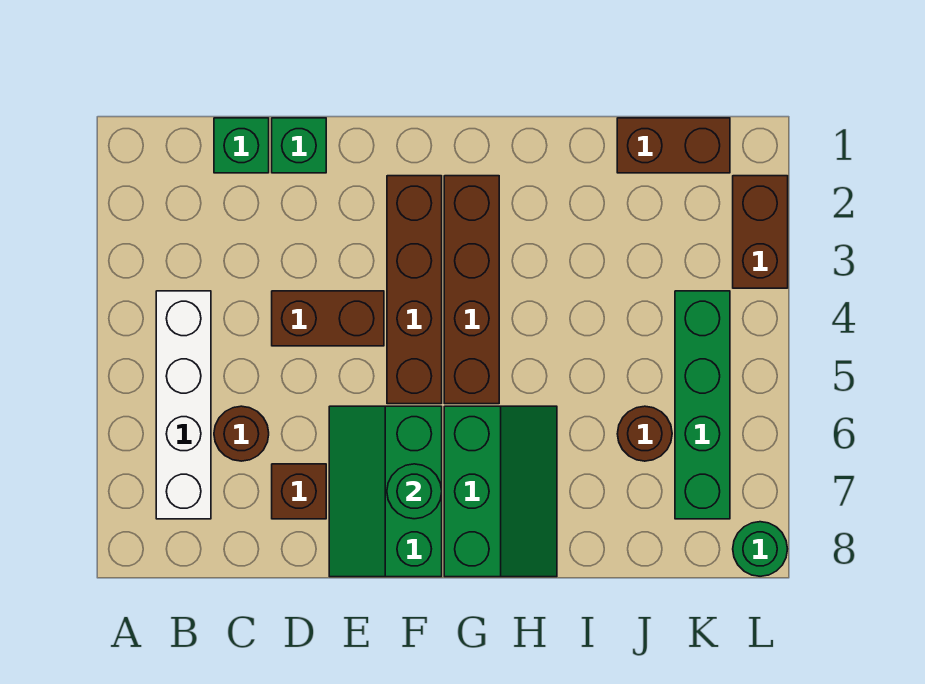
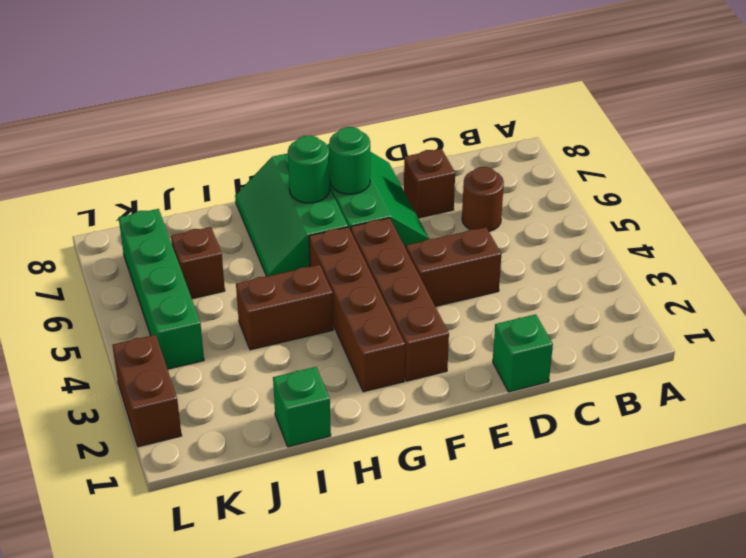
white brick B4:B7 level 1 -> none
green brick C1 level 1 -> green brick I1 level 1
brown brick J1:K1 level 1 -> brown brick H4:I4 level 1
brown round brick J6 level 1 -> brown brick J6 level 1
green round brick L8 level 1 -> green round brick G7 level 2

